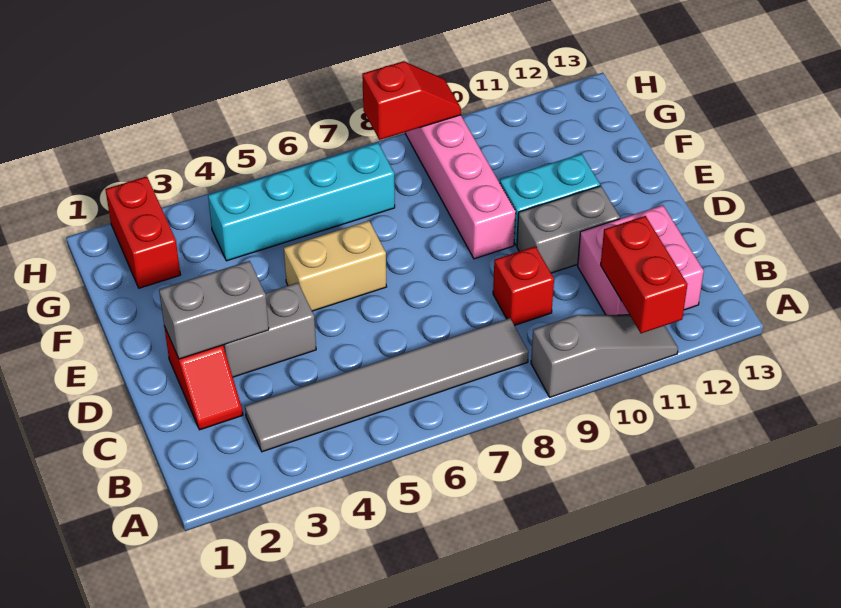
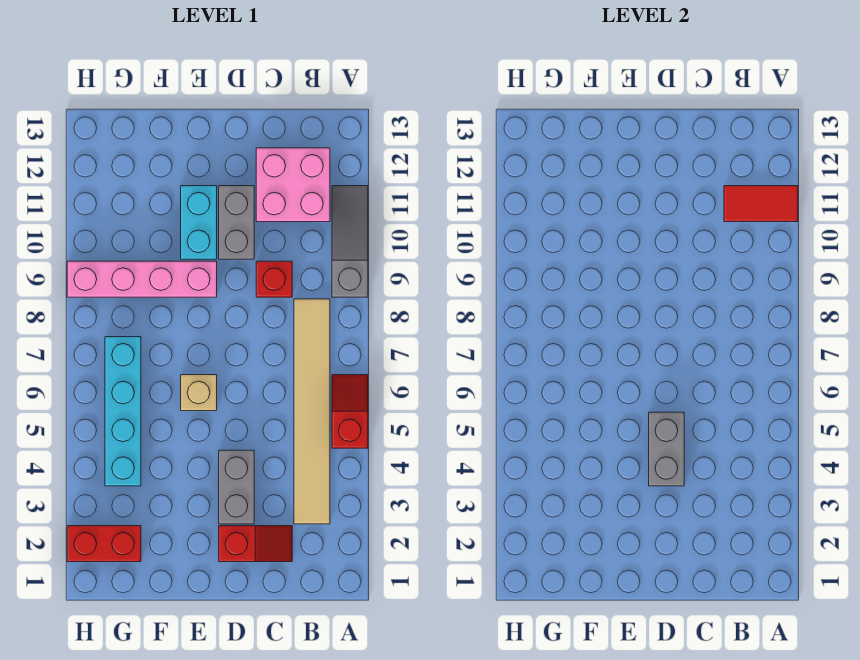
red brick A11:B11 level 2 -> red tile A11:B11 level 2
grey tile B3:B8 level 1 -> tan tile B3:B8 level 1
grey brick D2:D3 level 2 -> grey brick D4:D5 level 2
tan brick E5:E6 level 1 -> tan brick E6 level 1
red slope H8:H9 level 2 top 8 -> red slope A5:A6 level 1 top 5

